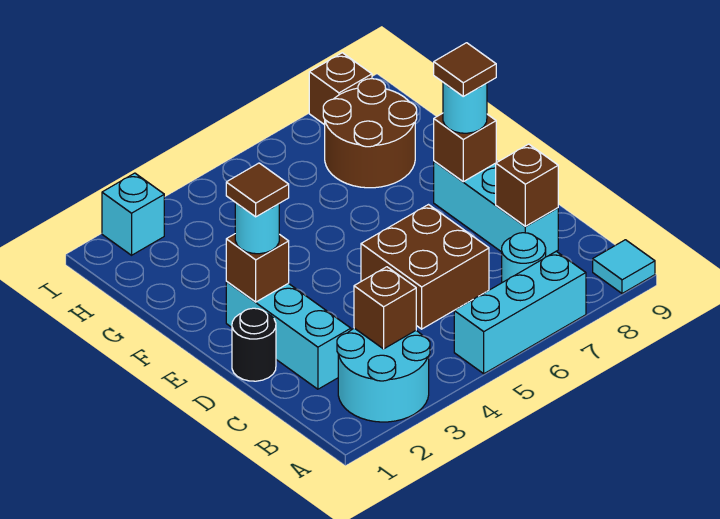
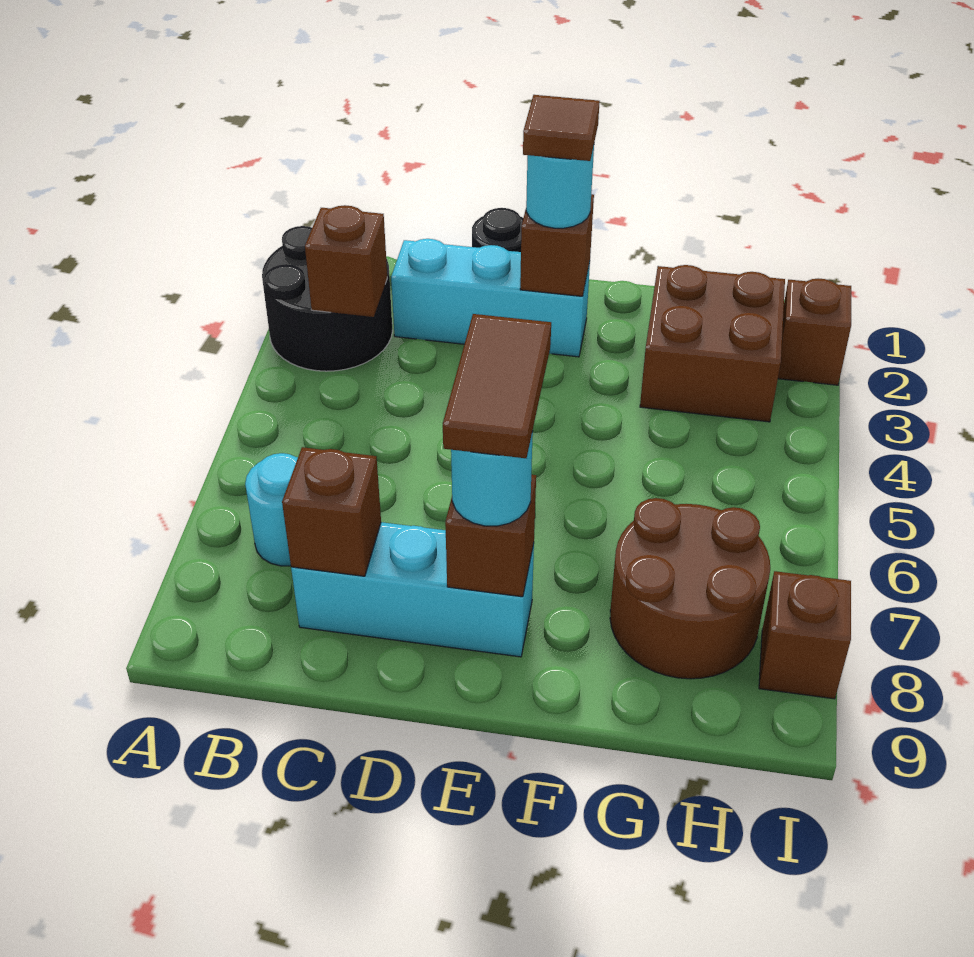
cyan round brick A2:B3 level 1 -> black round brick A2:B3 level 1
cyan brick A5:A7 level 1 -> none
cyan tile A9 level 1 -> none
brown brick C5:D6 level 1 -> brown brick G2:H3 level 1
brown tile E8 level 4 -> brown tile E7:E8 level 4
cyan brick I2 level 1 -> brown brick I2 level 1

